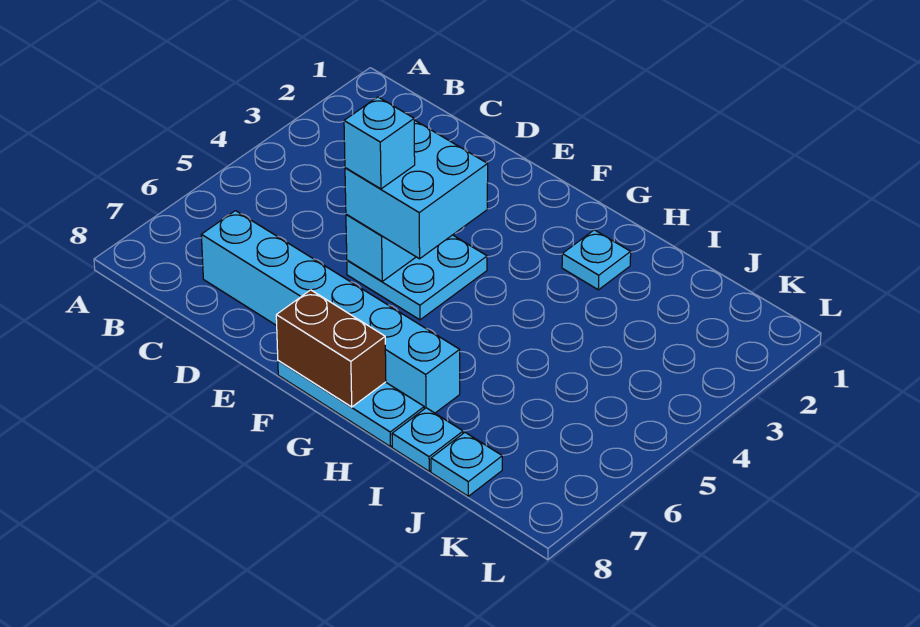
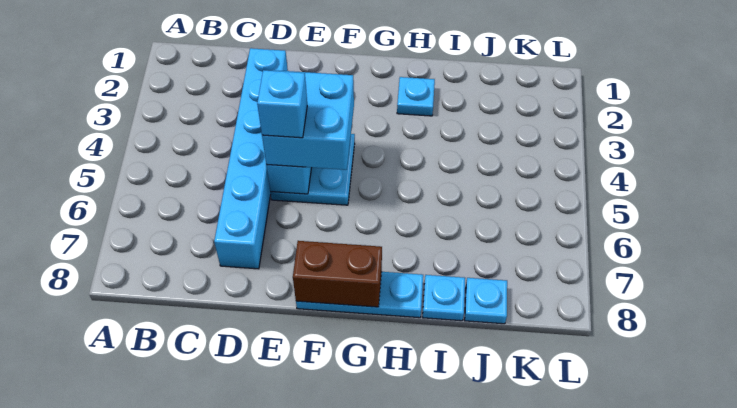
cyan brick C7:H7 level 1 -> cyan brick D2:D7 level 1

